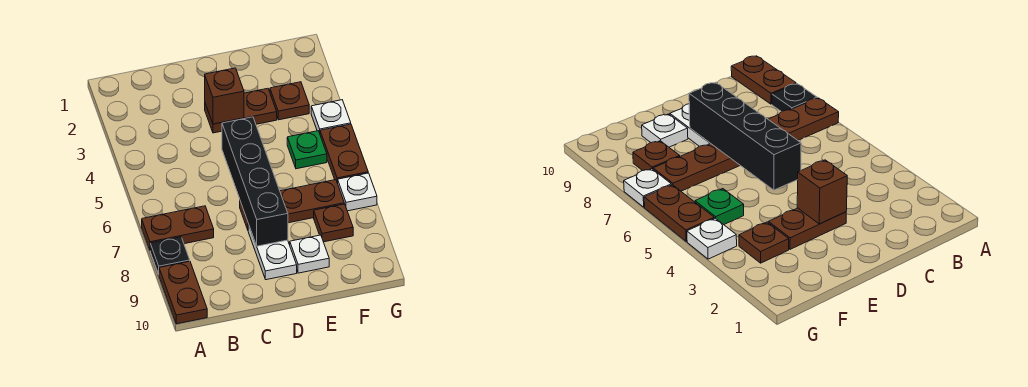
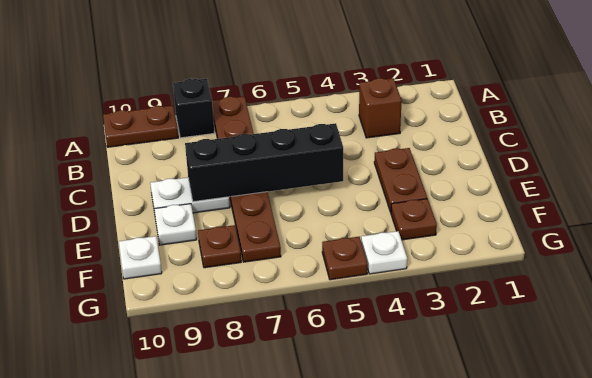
black plate A8 level 1 -> black brick A8 level 1
brown brick D3 level 2 -> brown brick B3 level 1
green plate F5 level 1 -> none
brown plate G5:G6 level 1 -> brown plate G5 level 1
white plate G7 level 1 -> white plate F10 level 1

